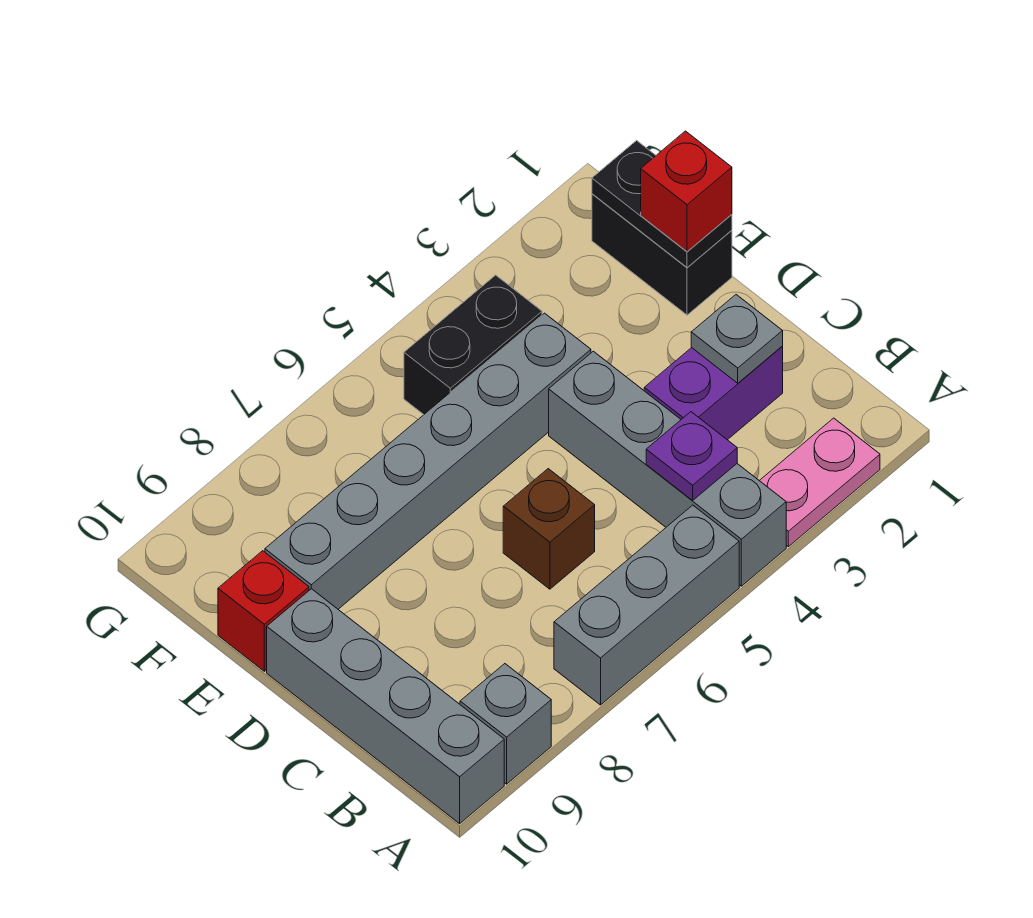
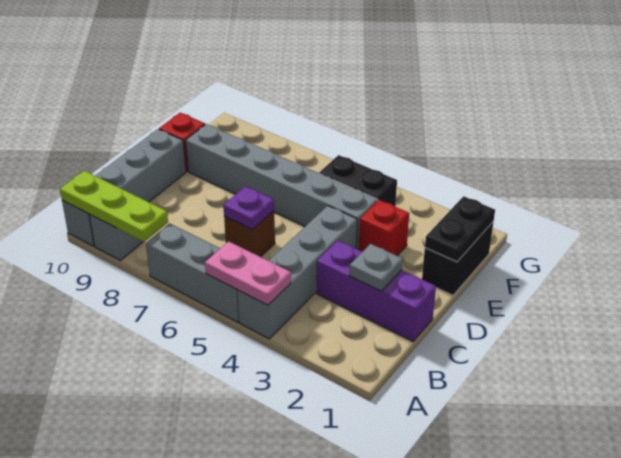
pink plate A2:A3 level 1 -> pink plate A4:A5 level 2
none -> lime plate A8:A10 level 2
purple plate B4 level 2 -> purple plate C6 level 2
purple brick C2:C3 level 1 -> purple brick C1:C3 level 1
red brick E1 level 3 -> red brick E3 level 1

